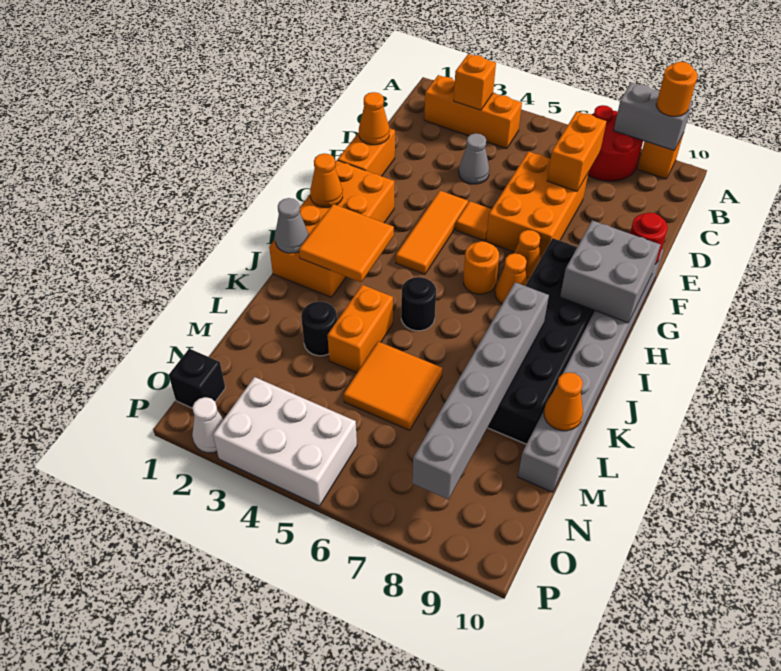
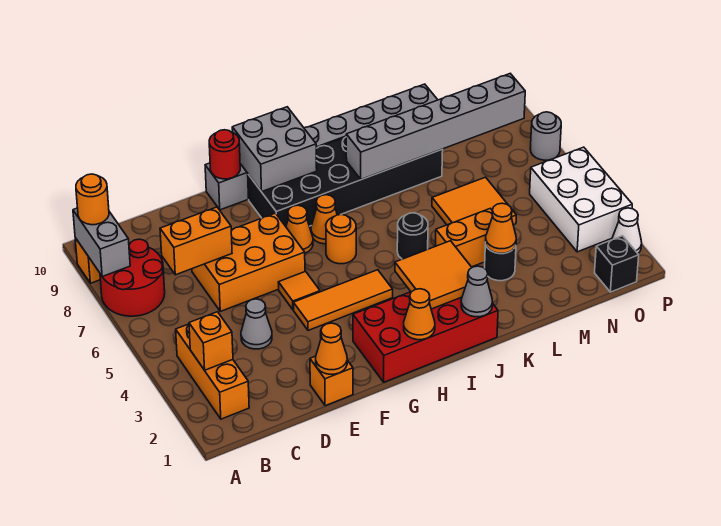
orange brick E1:F1 level 1 -> orange brick E1 level 1
orange brick G1:J2 level 1 -> red brick G1:J2 level 1
orange cone L10 level 2 -> orange cone L3 level 2
none -> grey round brick P7 level 1

